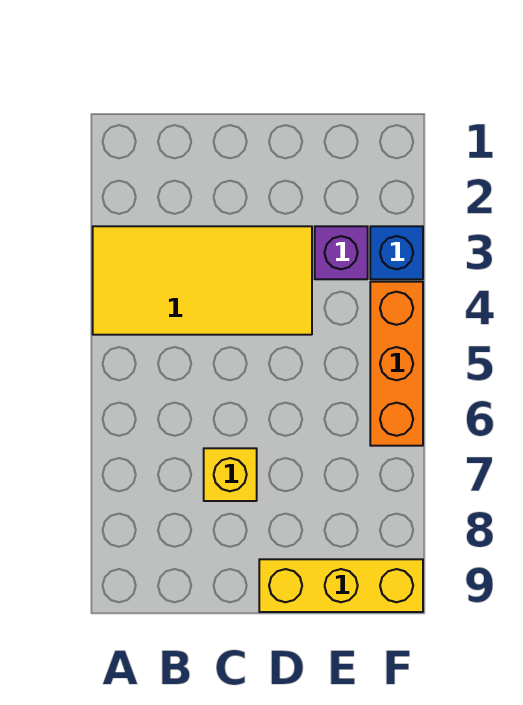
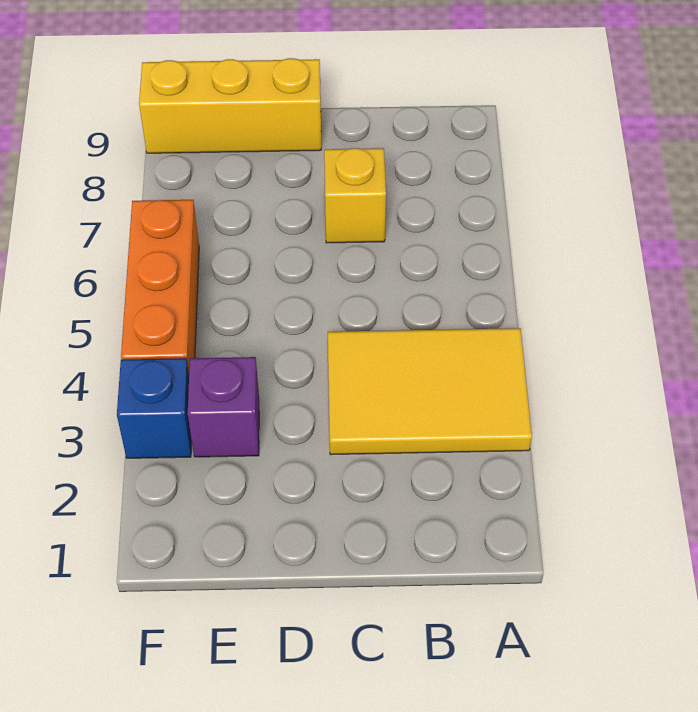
yellow tile A3:D4 level 1 -> yellow tile A3:C4 level 1

